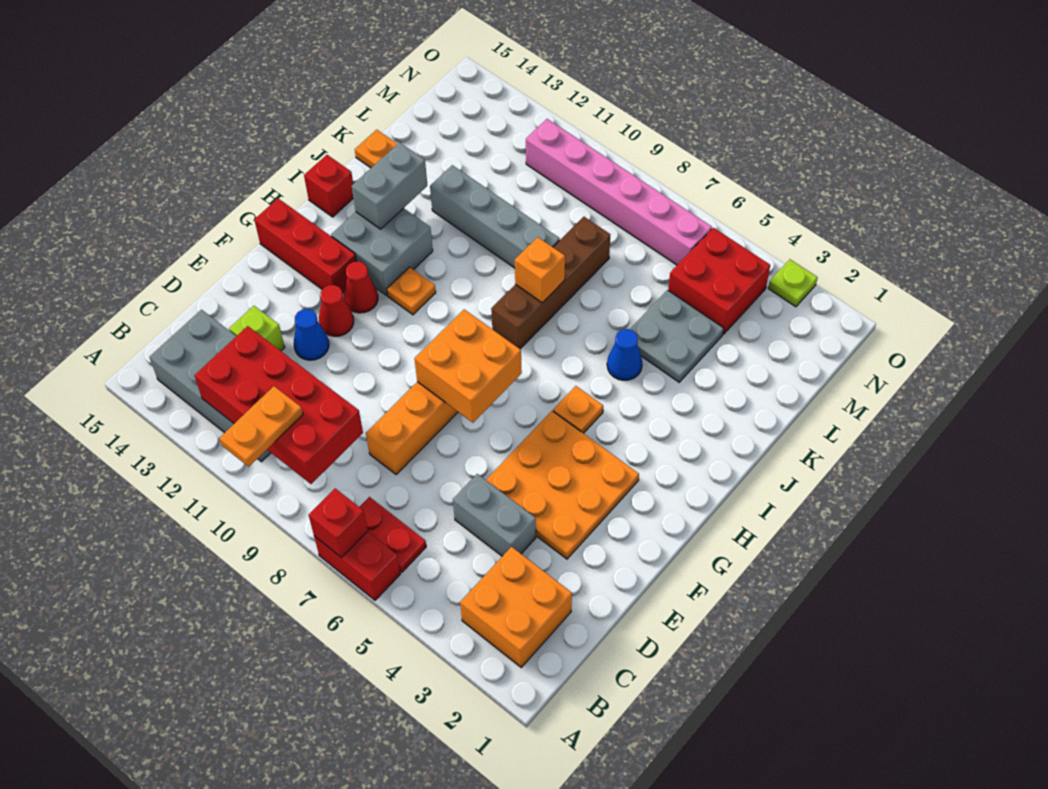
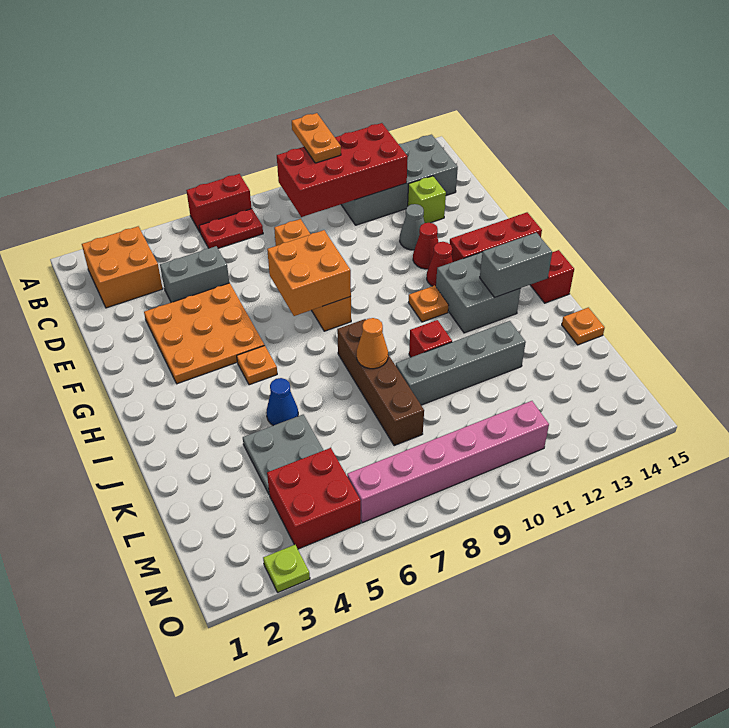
red brick A7 level 2 -> red brick J10 level 1
blue cone E12 level 1 -> grey cone E12 level 1
grey brick I13:J13 level 2 -> grey brick I13:I14 level 2
orange brick J8 level 2 -> orange cone J8 level 2

